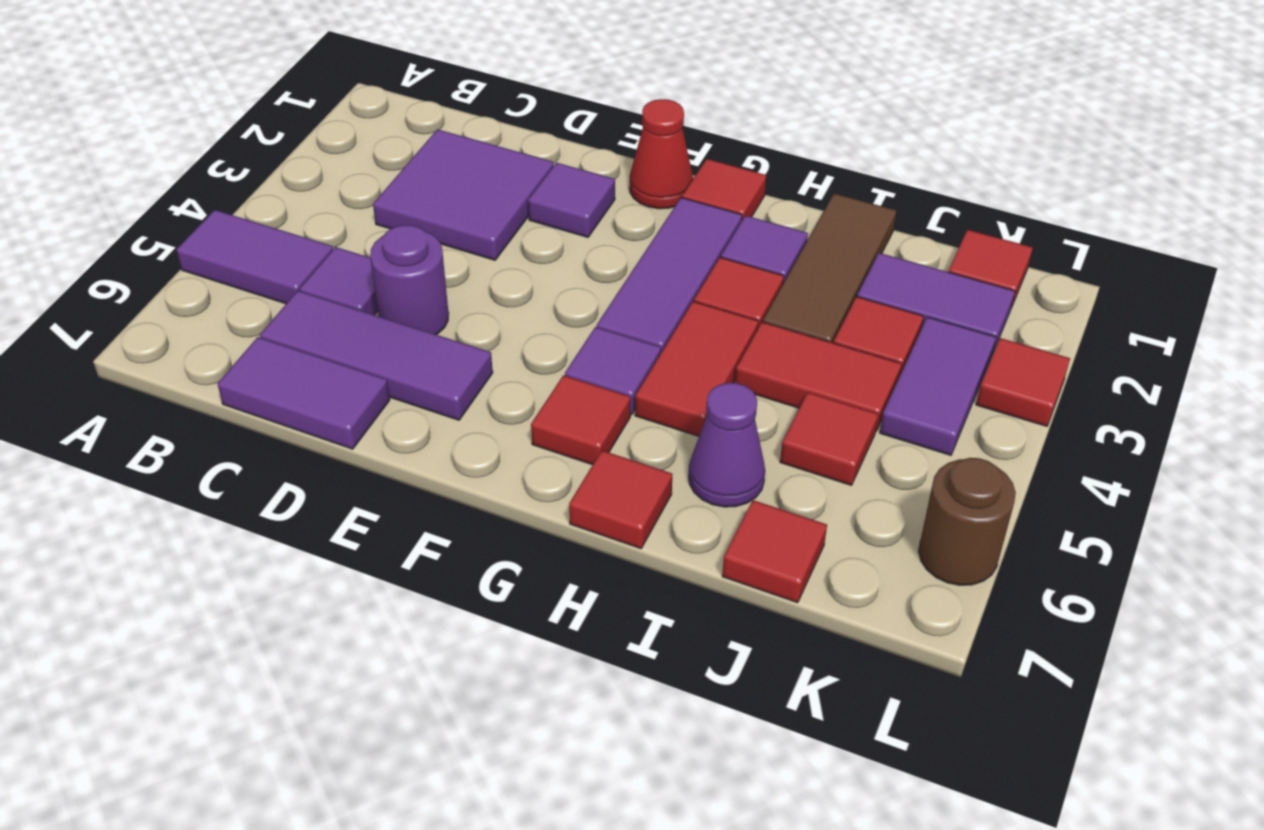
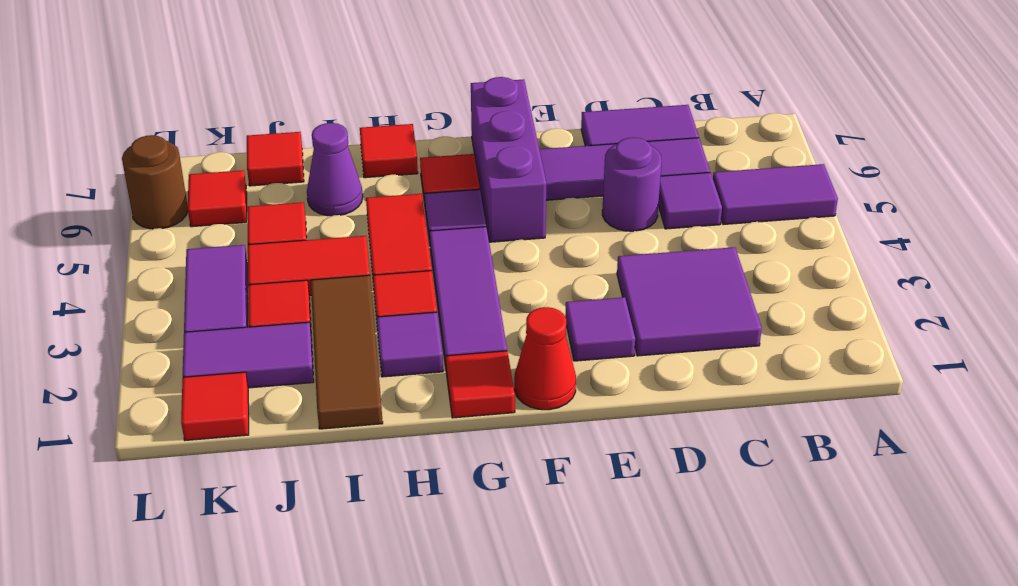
none -> purple brick F5:F7 level 1
red tile L3 level 1 -> red tile K6 level 1

